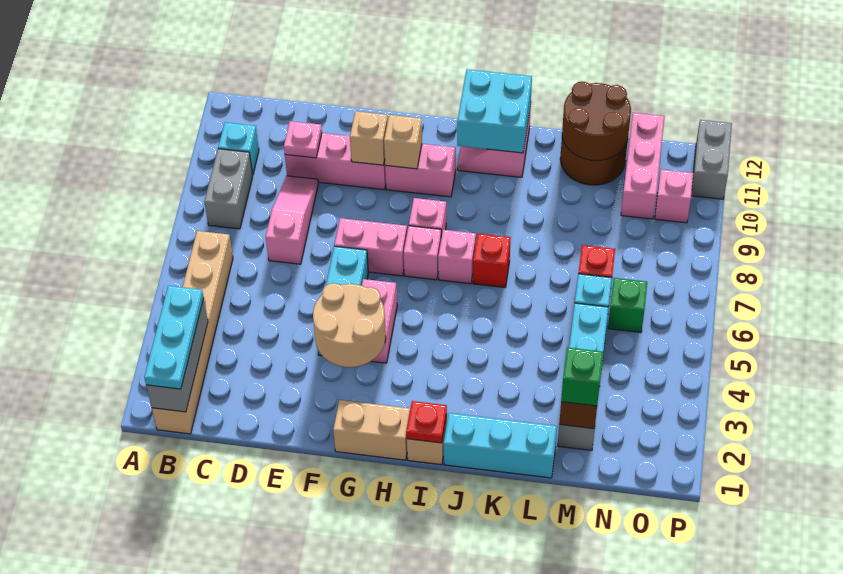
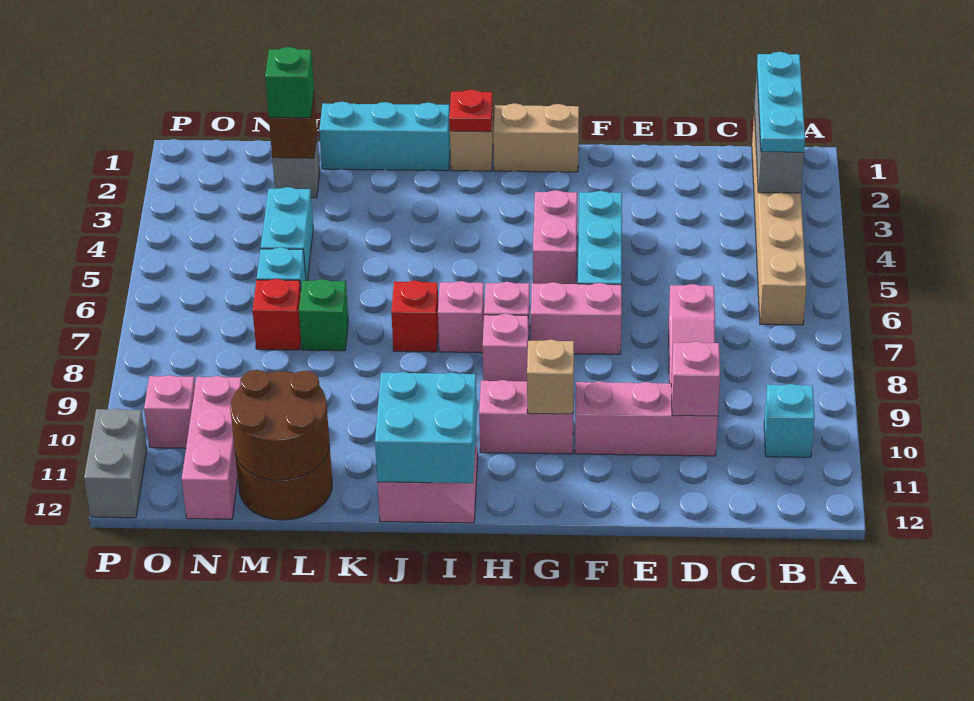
grey brick B8:B9 level 1 -> none
pink plate D10 level 2 -> pink brick D10 level 2
tan round brick F3:G4 level 2 -> none
tan brick F10 level 2 -> none
green brick N6 level 1 -> green brick L7 level 1

